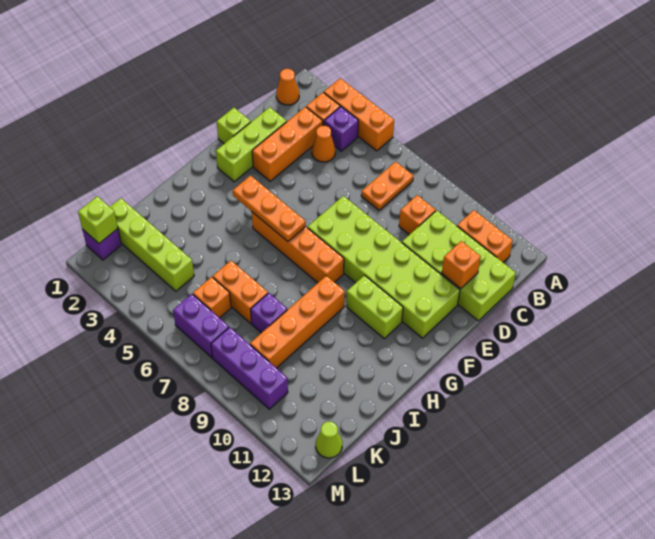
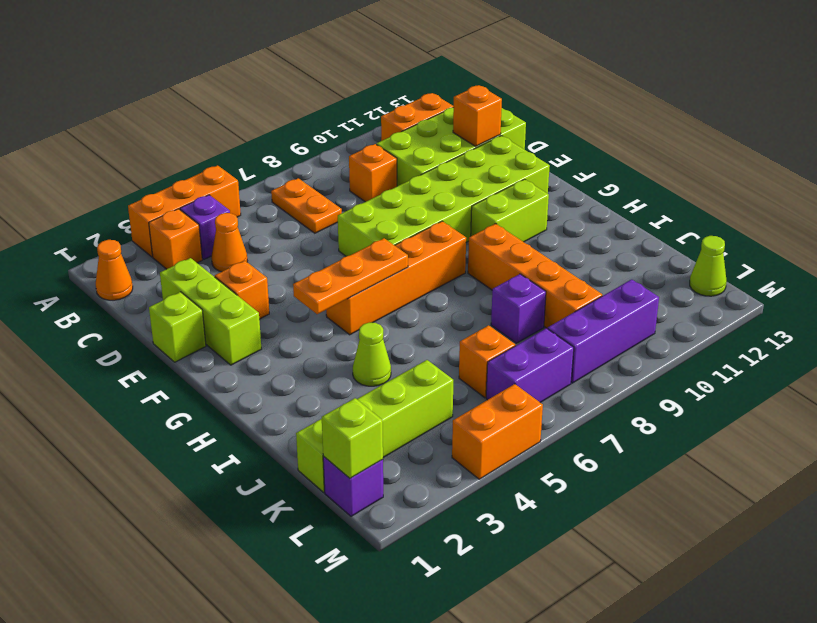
orange brick C3:E3 level 1 -> orange brick E3 level 1
none -> lime cone I4 level 1
orange brick J6:J7 level 1 -> orange brick M4:M5 level 1

